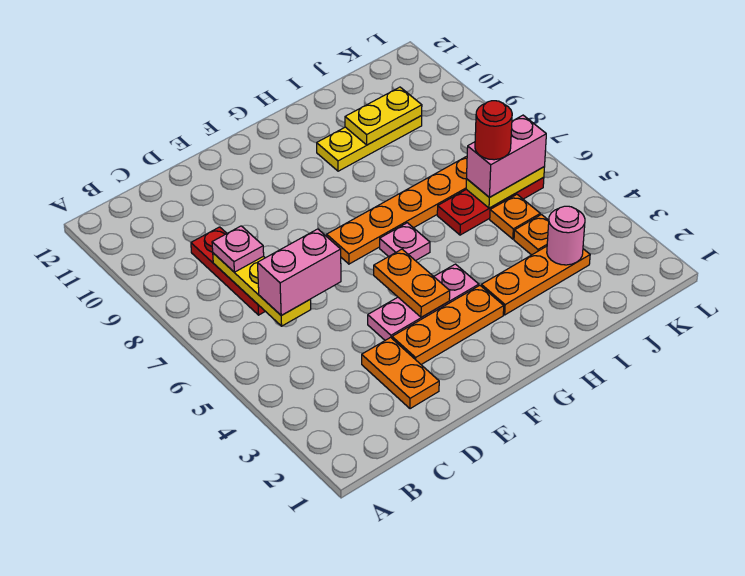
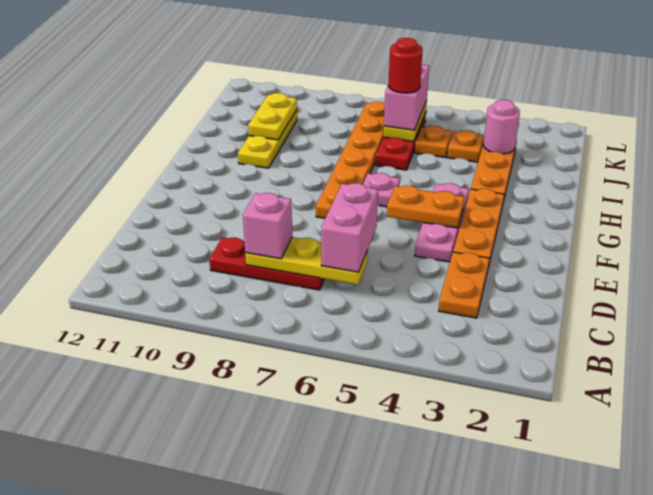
pink plate C8 level 3 -> pink brick C8 level 3
orange plate D2:D3 level 1 -> orange plate C3:D3 level 1

